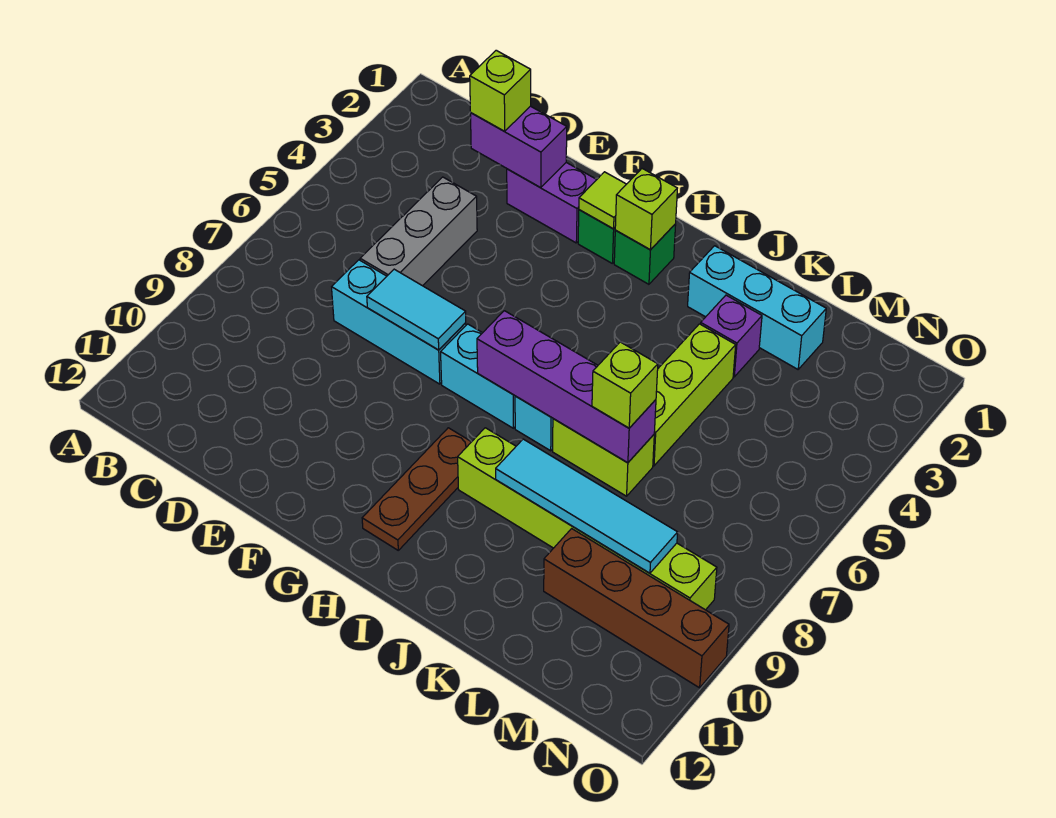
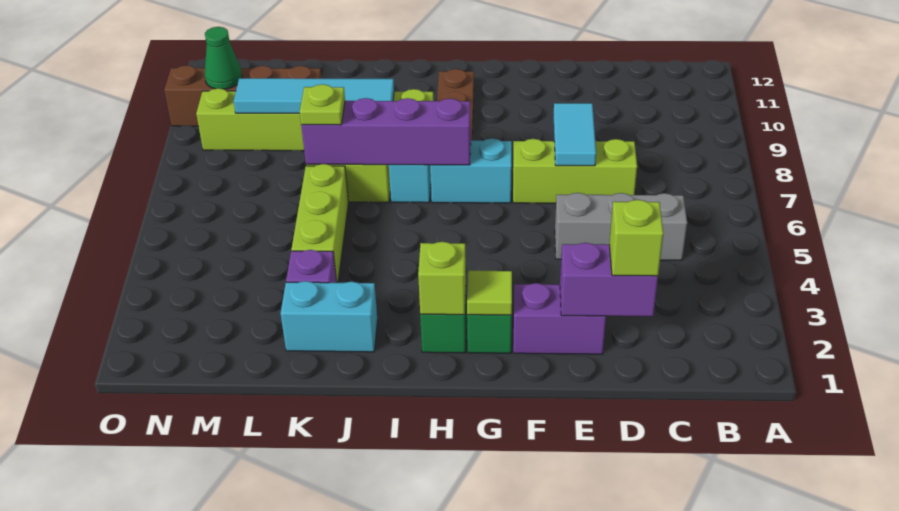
grey brick D4:D6 level 1 -> grey brick C5:E5 level 1
cyan brick D7:F7 level 1 -> lime brick D7:F7 level 1
cyan tile E7:F7 level 2 -> cyan tile E7:E8 level 2
cyan brick J2:L2 level 1 -> cyan brick J2:K2 level 1
lime brick K7 level 3 -> lime plate K7 level 3
none -> green cone N10 level 2

